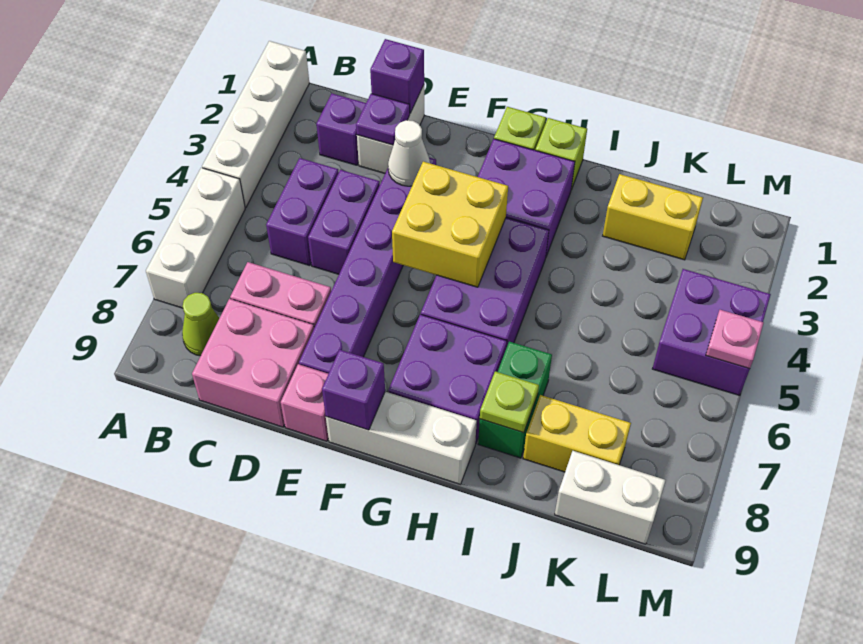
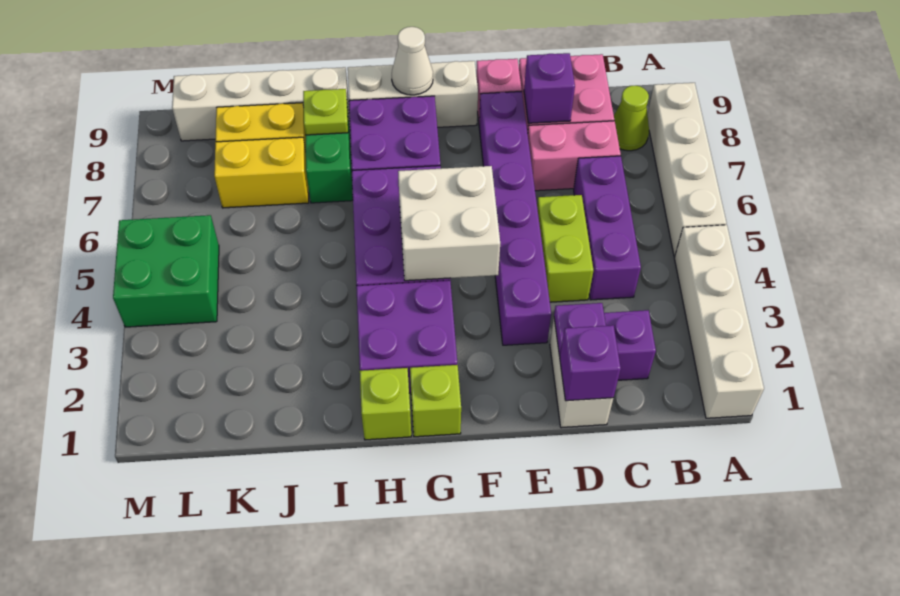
white brick A5:A7 level 1 -> white brick A5:A8 level 1
purple brick C4:C5 level 1 -> purple brick C4:C6 level 1
purple brick D4:D5 level 1 -> lime brick D4:D5 level 1
white cone E3 level 2 -> white cone G9 level 2
yellow brick F4:G5 level 2 -> white brick F4:G5 level 2
purple brick F9 level 2 -> purple brick D8 level 2
yellow brick J2:K2 level 1 -> yellow brick J7:K7 level 1
white brick K9:L9 level 1 -> white brick I9:L9 level 1
purple brick L4:M5 level 1 -> green brick L4:M5 level 1
pink plate M5 level 2 -> none

